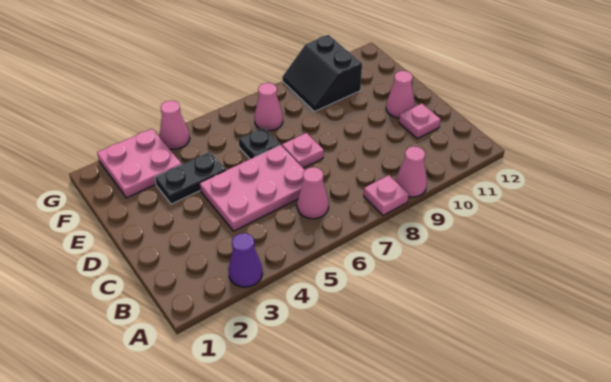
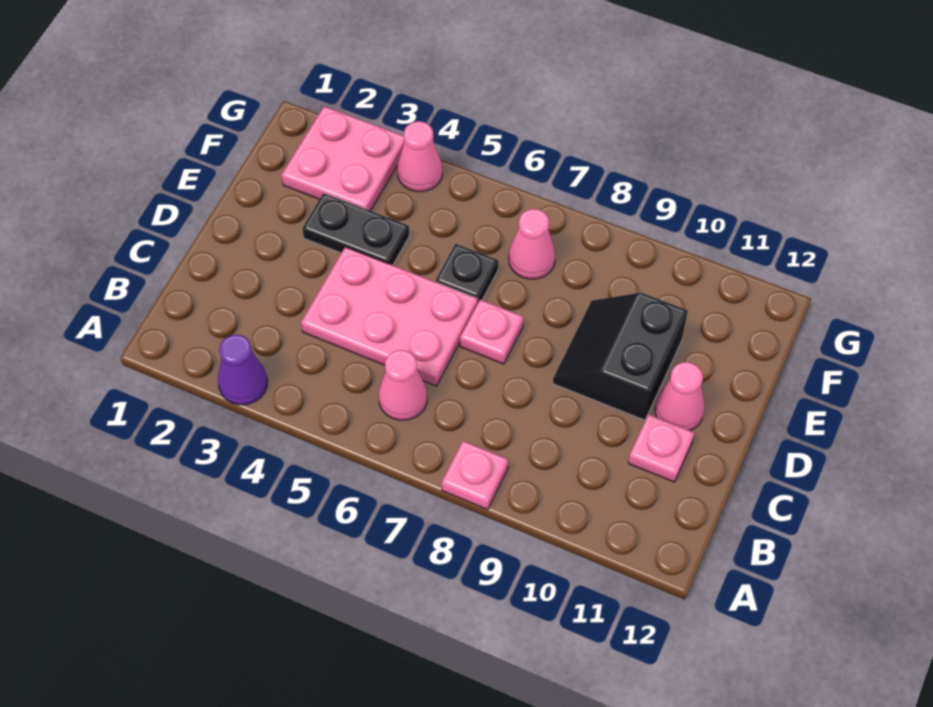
pink cone A9 level 1 -> none
black slope F9:G10 level 1 top 10 -> black slope D9:E10 level 1 top 10

